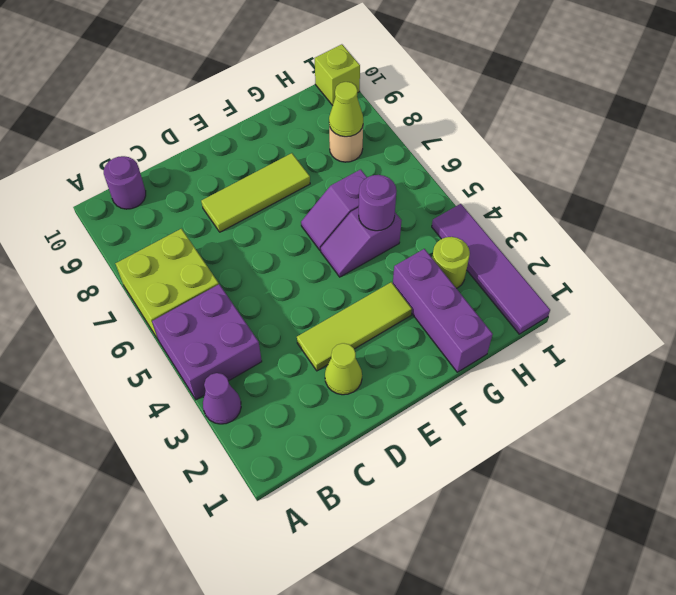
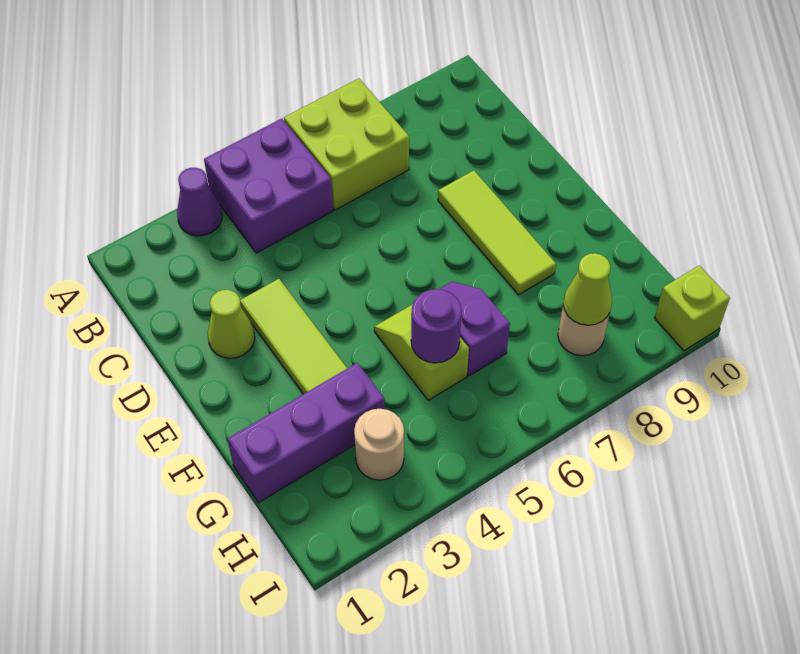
purple round brick B10 level 1 -> none
purple slope F5:G5 level 1 top G -> lime slope F5:G5 level 1 top G
lime round brick H3 level 1 -> tan round brick H3 level 1
purple tile I1:I4 level 1 -> none

